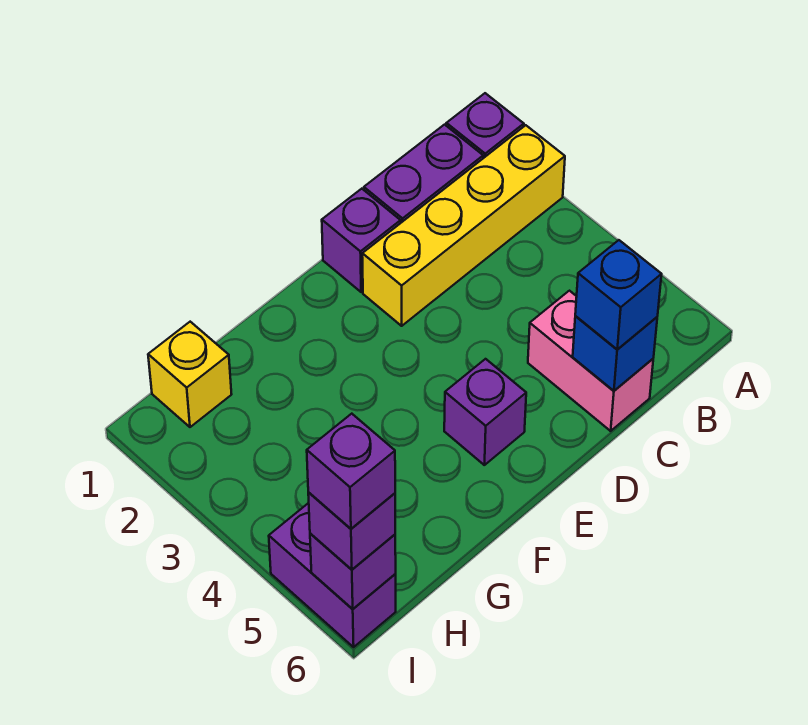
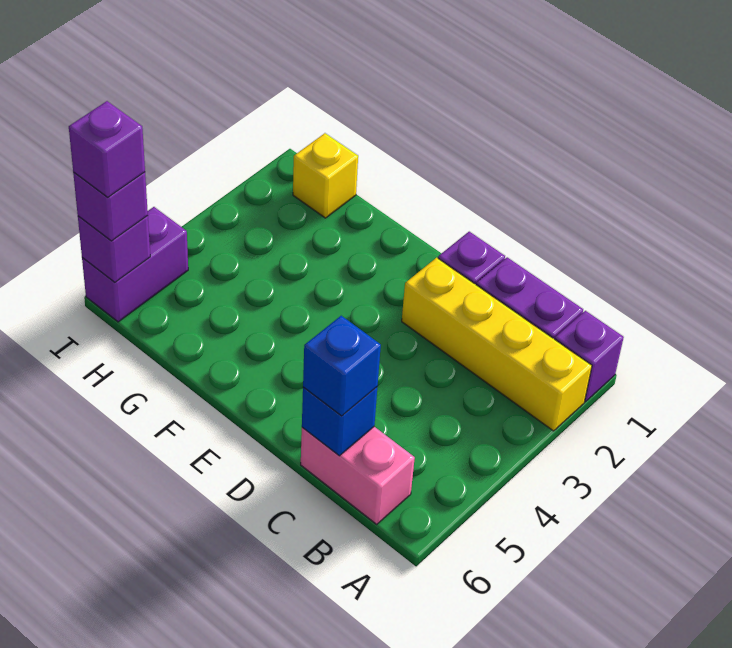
pink brick C5:C6 level 1 -> pink brick B6:C6 level 1
purple brick E5 level 1 -> none

